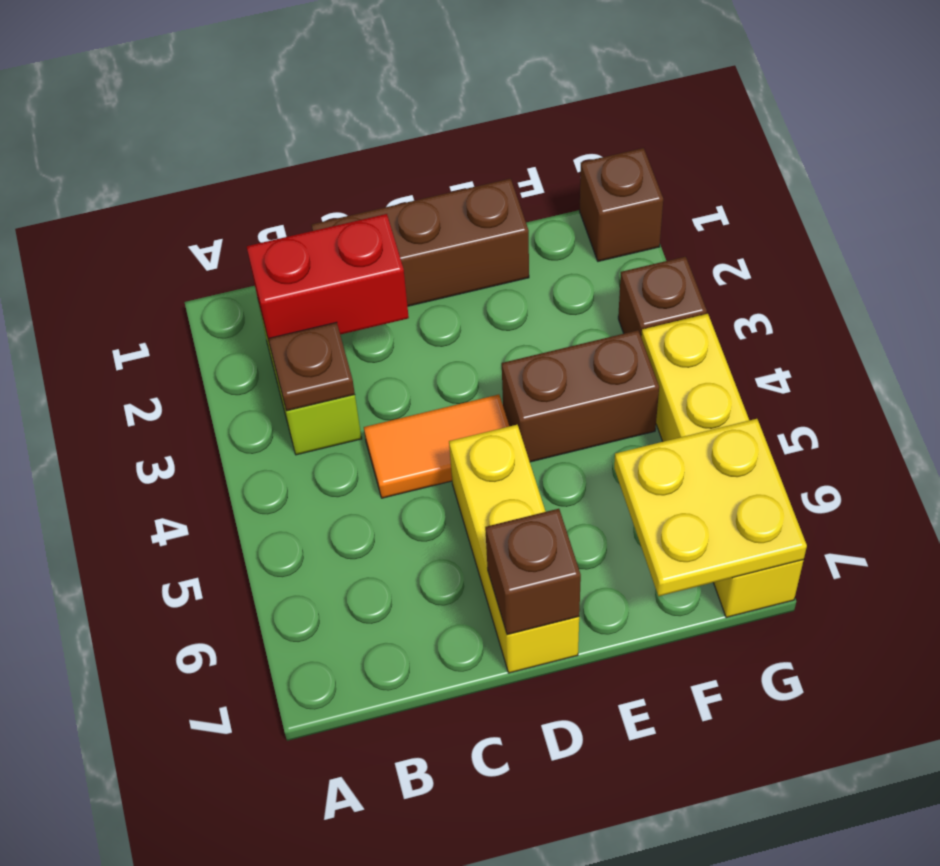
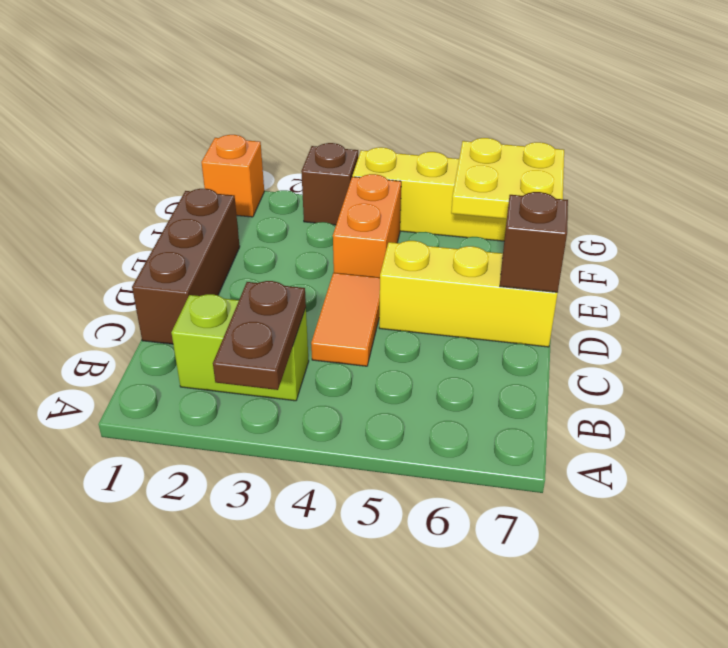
red brick B2:C2 level 2 -> none
brown plate B3 level 2 -> brown plate A3:B3 level 2
brown brick E4:F4 level 1 -> orange brick E4:F4 level 1
brown brick G1 level 1 -> orange brick G1 level 1

